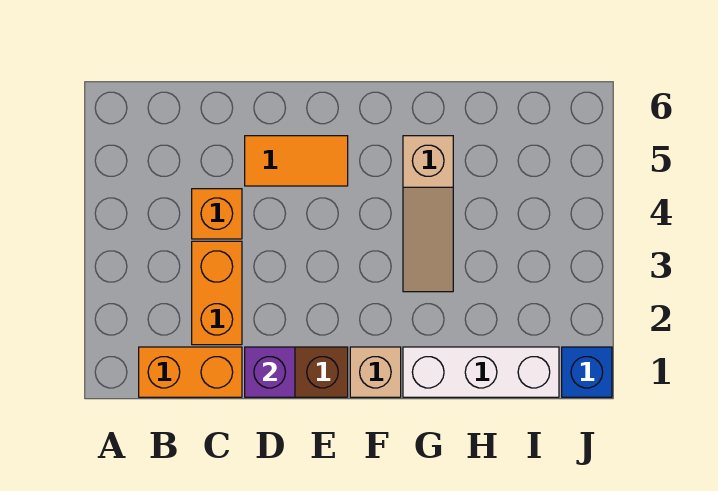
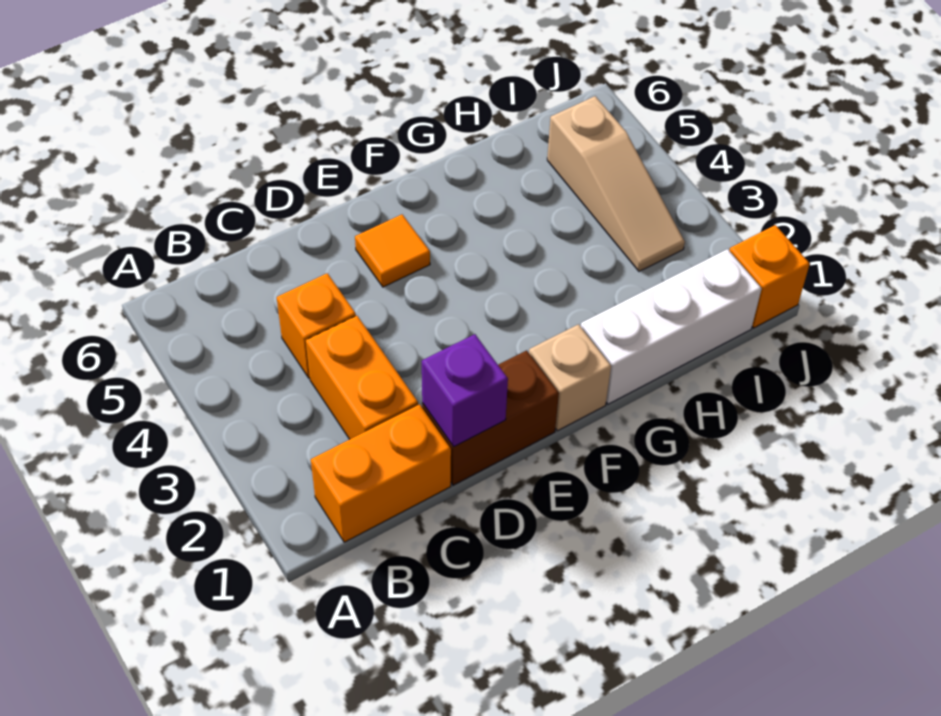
orange tile D5:E5 level 1 -> orange tile E5 level 1
tan slope G3:G5 level 1 top 5 -> tan slope I3:I5 level 1 top 5
blue brick J1 level 1 -> orange brick J1 level 1

